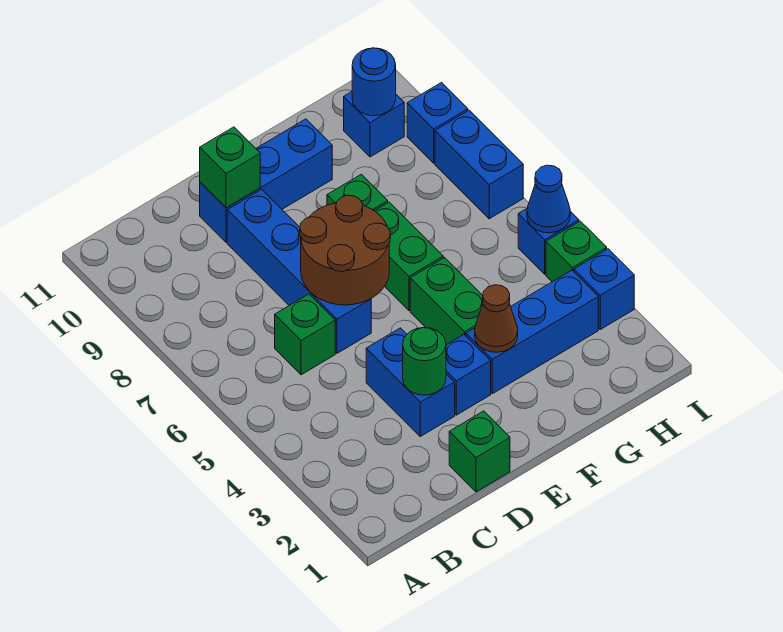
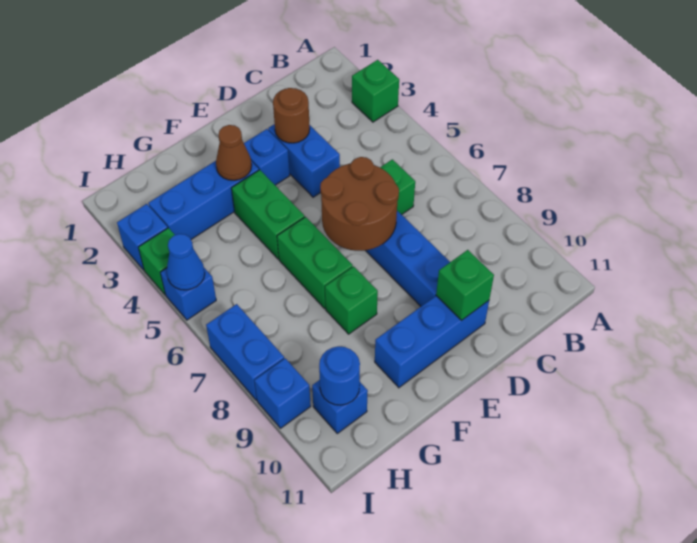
green brick D1 level 1 -> green brick A3 level 1
green round brick D3 level 2 -> brown round brick D3 level 2

